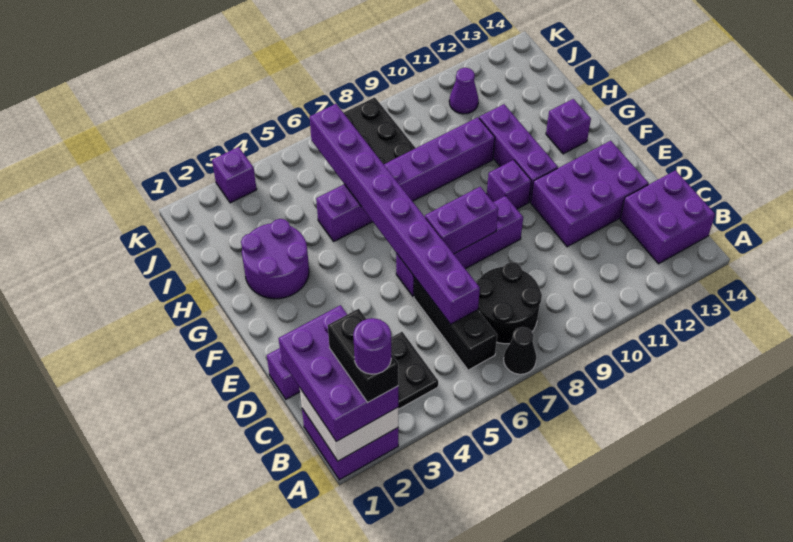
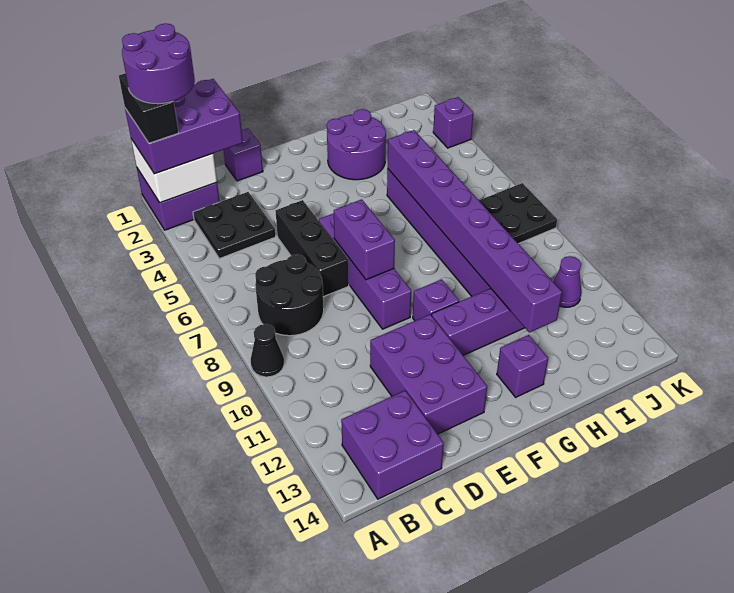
black brick A2:B2 level 4 -> black brick A1:A2 level 4
purple round brick A2 level 5 -> purple round brick A1:B2 level 5
black cone A7 level 1 -> black cone A9 level 1
black brick B6:D6 level 1 -> black brick D5:D7 level 1
purple brick C6:J6 level 2 -> purple brick H5:H12 level 2

